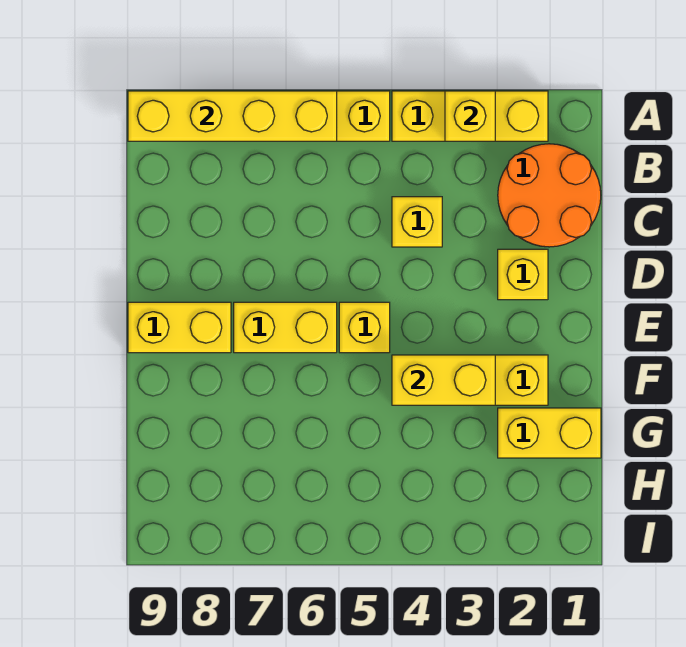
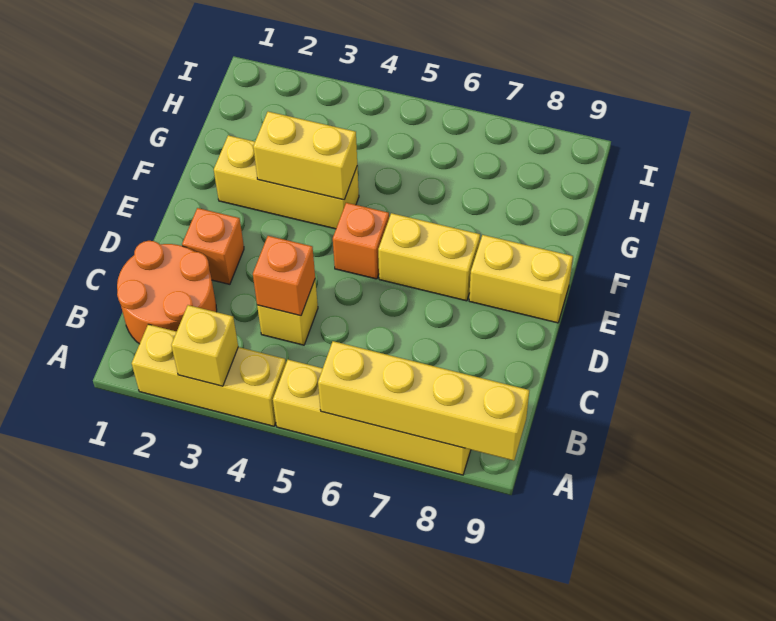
none -> orange brick C4 level 2
yellow brick D2 level 1 -> orange brick D2 level 1
yellow brick E5 level 1 -> orange brick E5 level 1
yellow brick G1:G2 level 1 -> none

